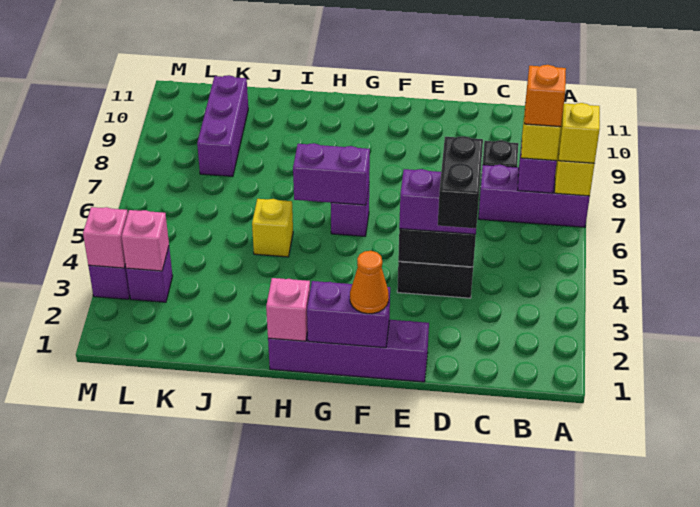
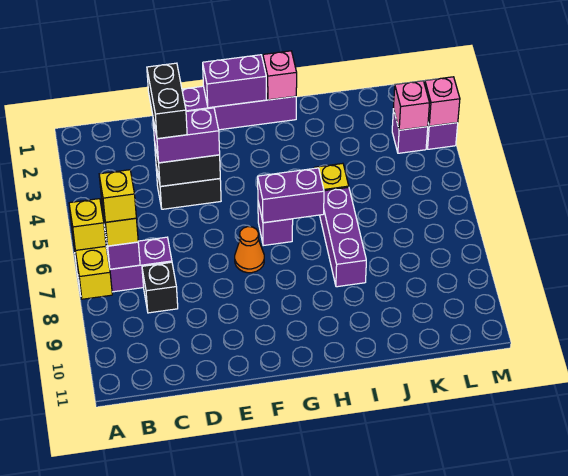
orange brick B7 level 4 -> yellow brick B7 level 4
orange cone F1 level 3 -> orange cone F7 level 1
purple brick K8:K10 level 1 -> purple brick I6:I8 level 1

